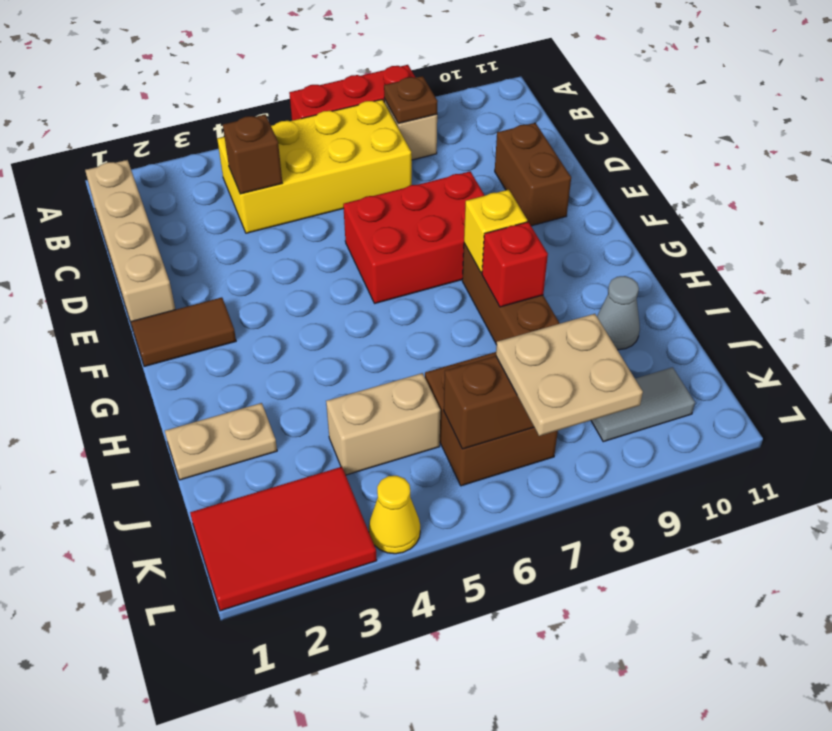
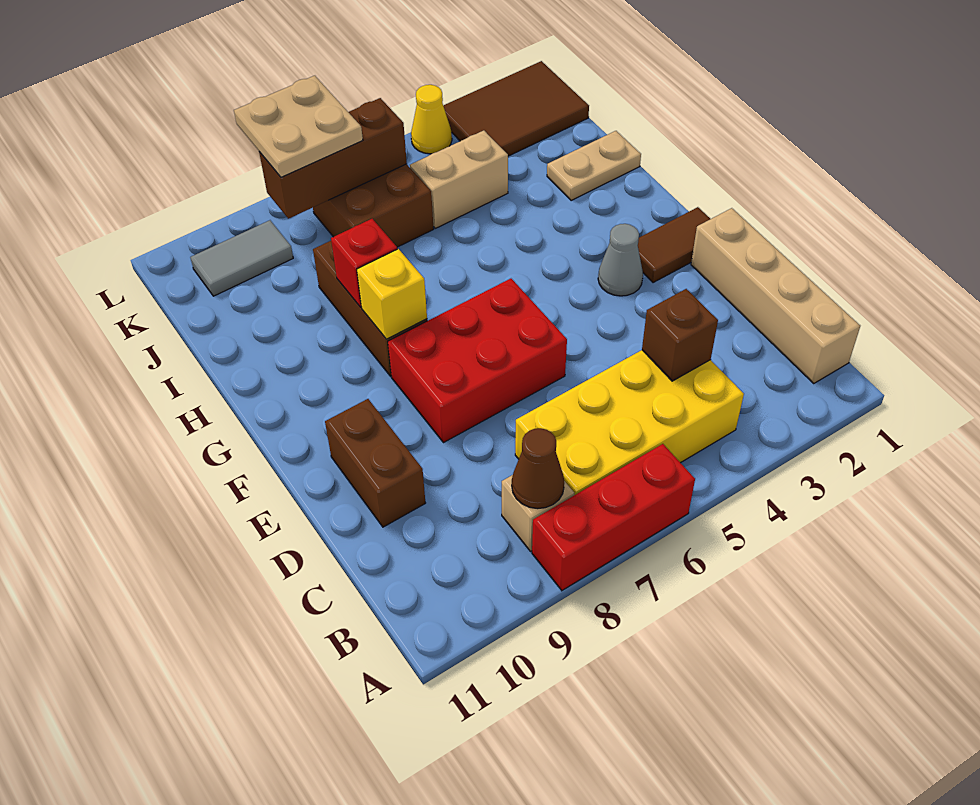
brown plate B8 level 2 -> brown cone B8 level 2
grey cone I10 level 1 -> grey cone F3 level 1
red tile K1:L3 level 1 -> brown tile K1:L3 level 1

